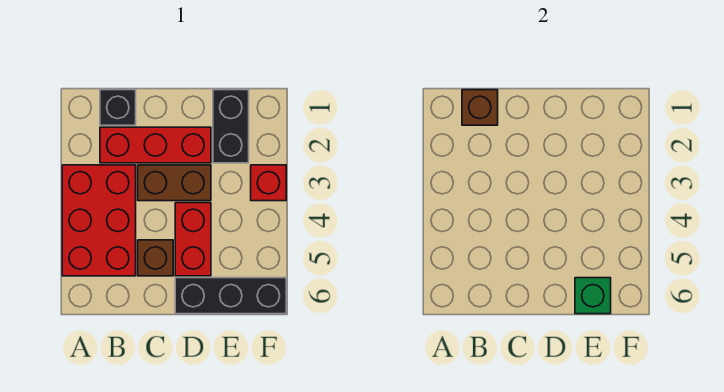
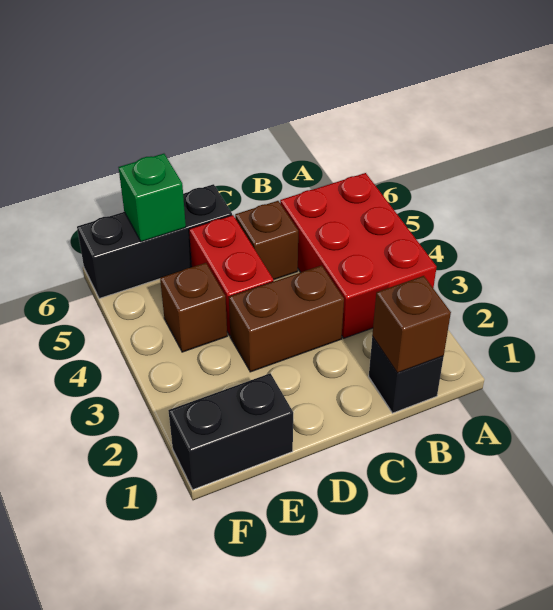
red brick B2:D2 level 1 -> none
black brick E1:E2 level 1 -> black brick E1:F1 level 1
none -> brown brick E4 level 1
red brick F3 level 1 -> none

